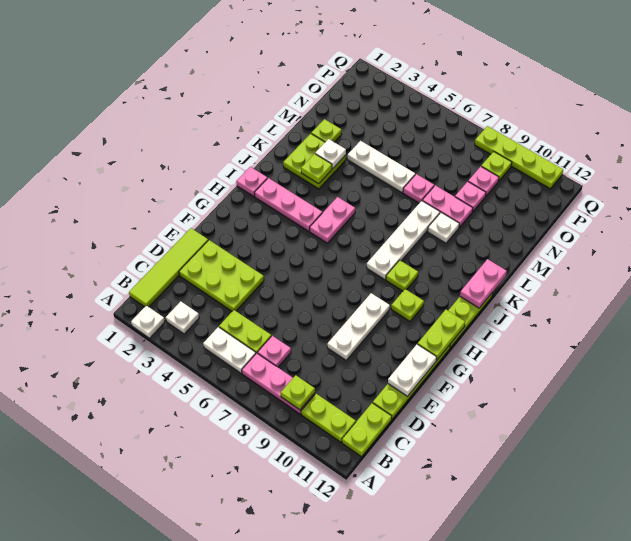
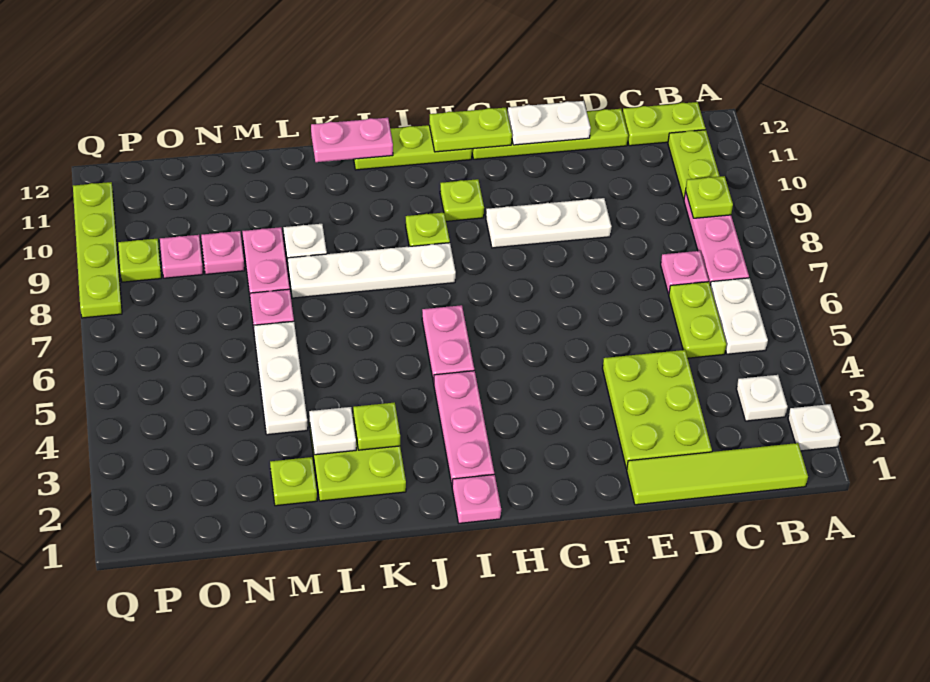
pink plate I5:J5 level 1 -> pink plate I5:I6 level 1

